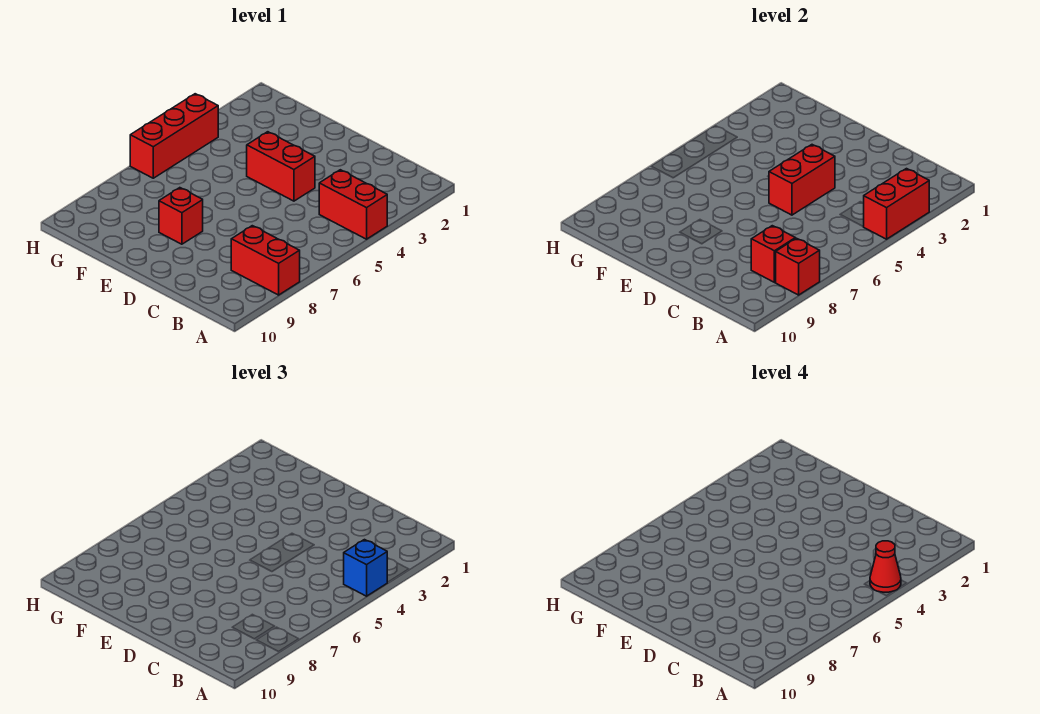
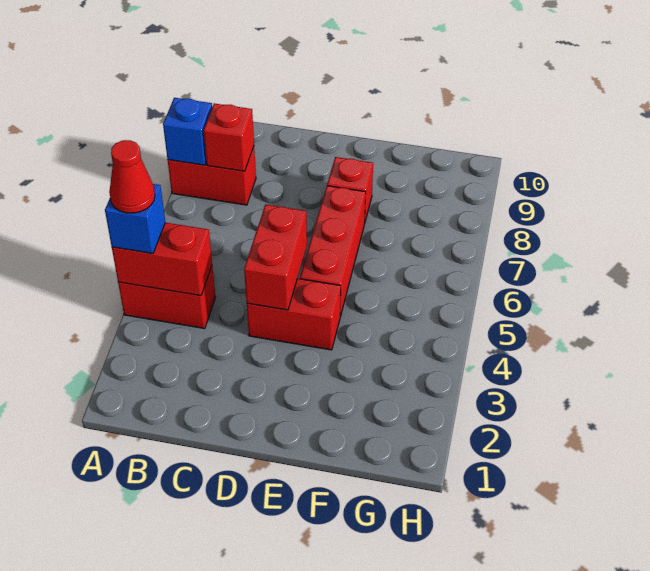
red brick A3:A4 level 2 -> red brick A4:B4 level 2
red brick A8 level 2 -> blue brick A8 level 2
red brick H4:H6 level 1 -> red brick E5:E7 level 1

